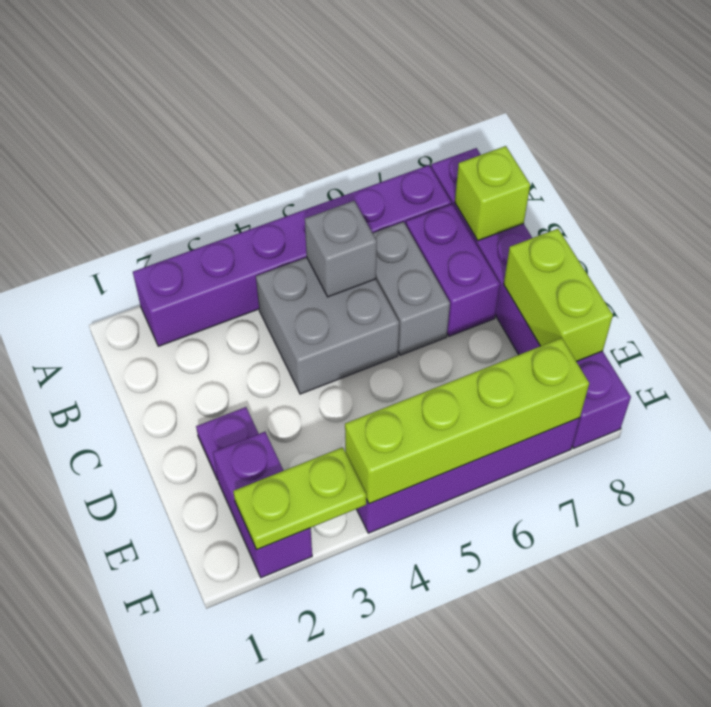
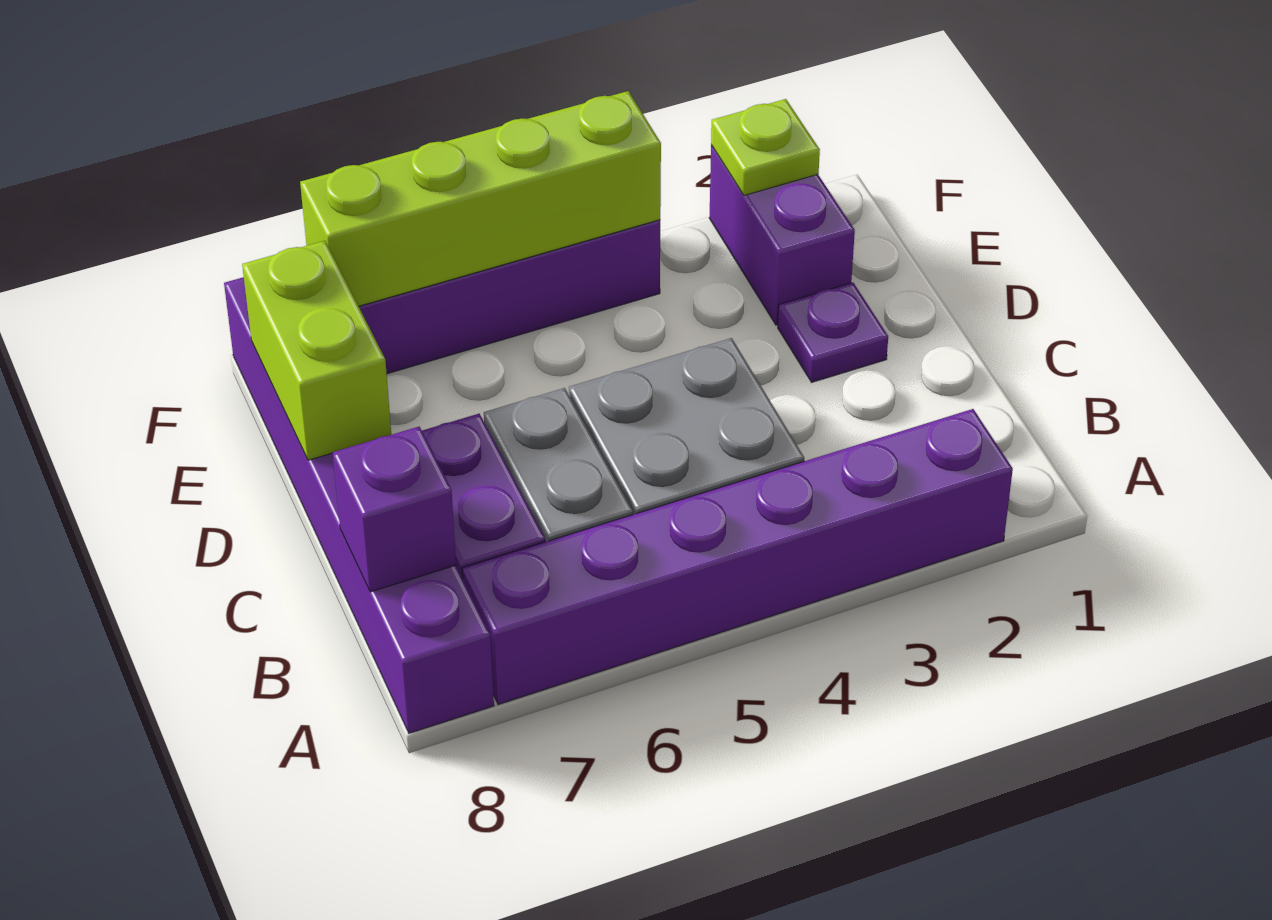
grey brick B5 level 2 -> none
lime brick B8 level 2 -> purple brick B8 level 2
lime plate F2:F3 level 2 -> lime plate F2 level 2

